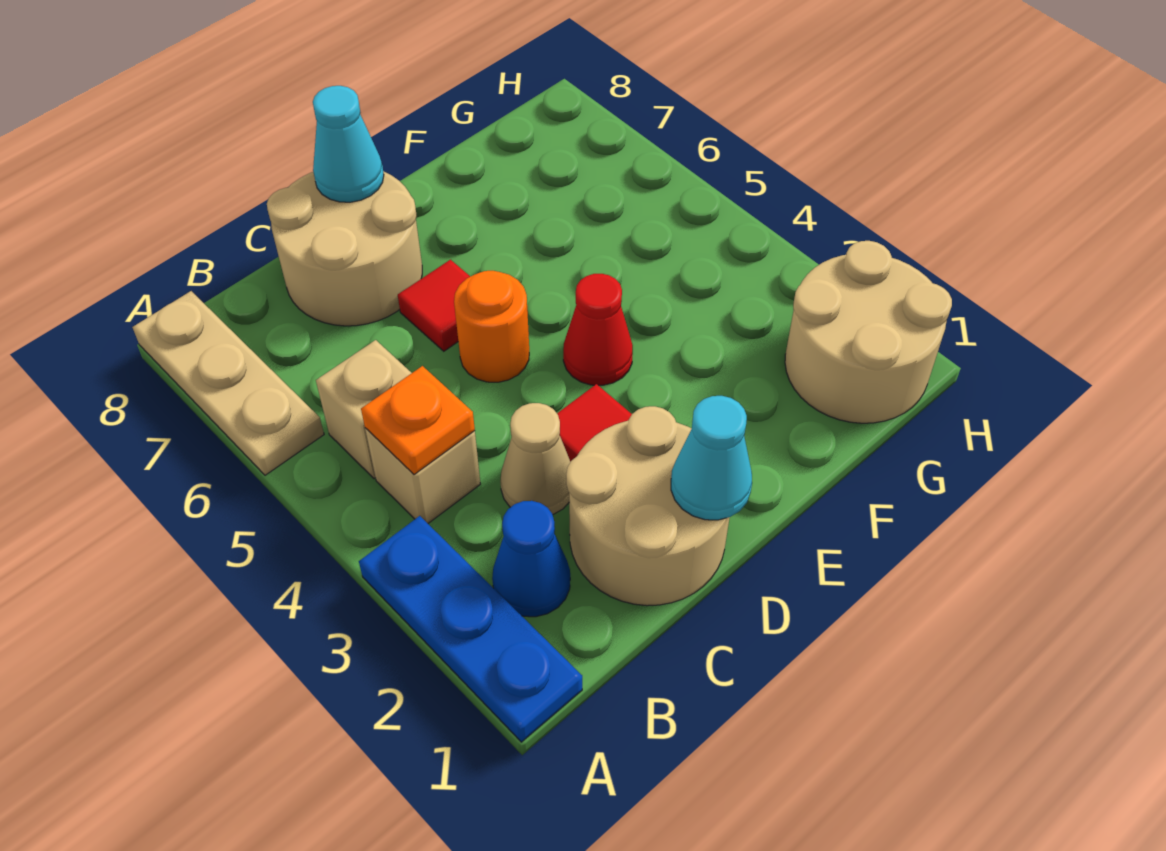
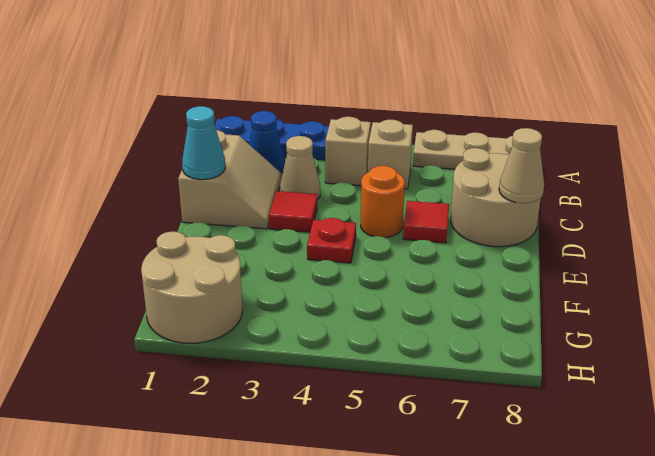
orange plate B4 level 2 -> none
tan round brick C1:D2 level 1 -> tan slope C1:D2 level 1 top 1
cyan cone D8 level 2 -> tan cone D8 level 2
red cone E4 level 1 -> red plate E4 level 1

